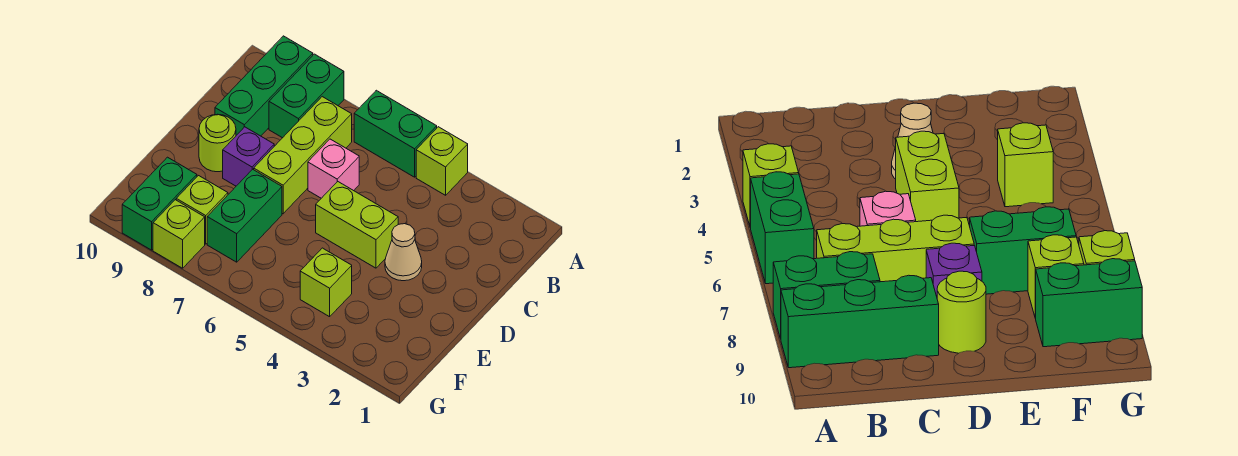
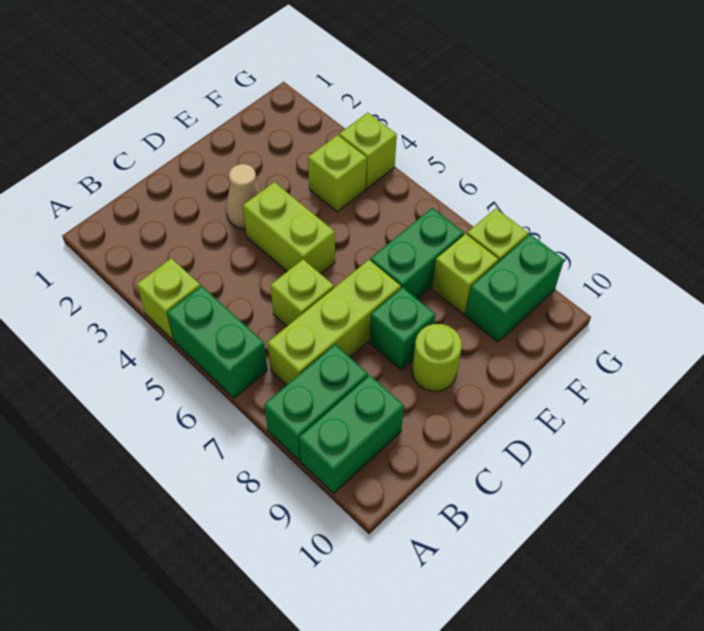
green brick A9:C9 level 1 -> green brick A9:B9 level 1
pink brick C6 level 1 -> lime brick C6 level 1
purple brick D8 level 1 -> green brick D8 level 1
none -> lime brick G4 level 1

